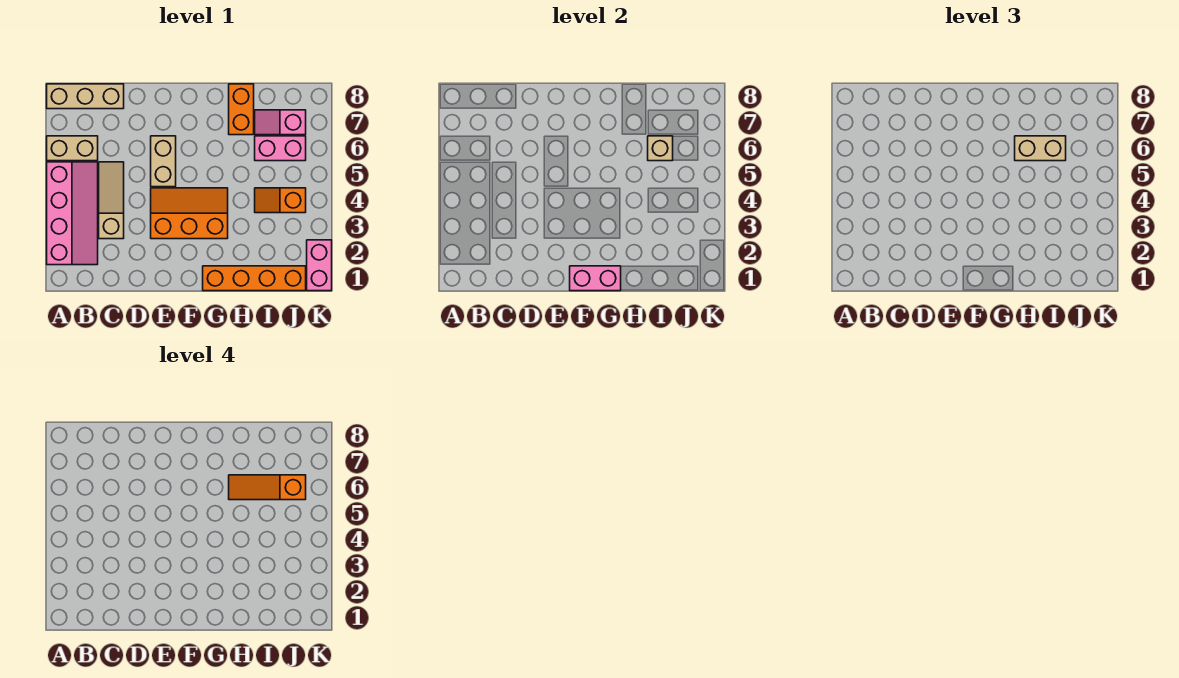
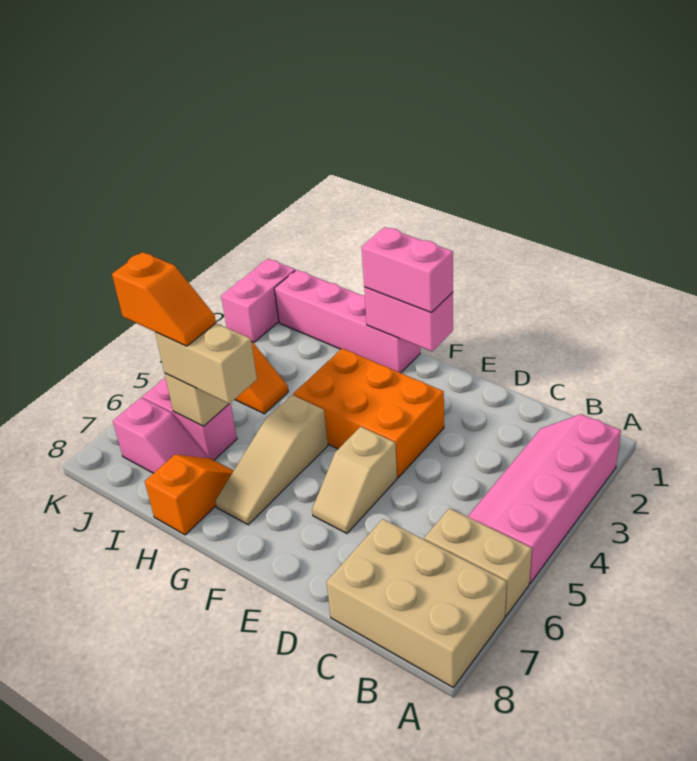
tan brick A8:C8 level 1 -> tan brick A7:C8 level 1
tan slope C3:C5 level 1 top 3 -> tan slope G5:G7 level 1 top 5
orange slope E3:G4 level 1 top 3 -> orange brick E3:G4 level 1
tan brick E5:E6 level 1 -> tan slope E5:E6 level 1 top 5
none -> pink brick F1:G1 level 3
orange brick G1:J1 level 1 -> pink brick G1:J1 level 1
orange slope H6:J6 level 4 top J -> orange slope I6:J6 level 4 top J
orange brick H7:H8 level 1 -> orange slope H7:H8 level 1 top 8

